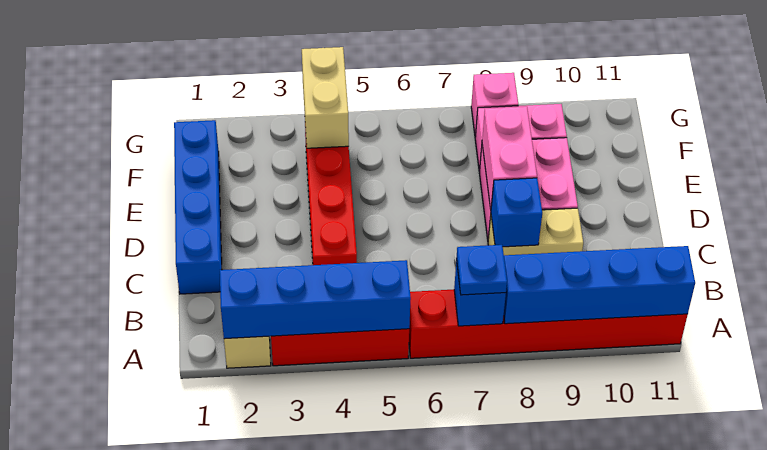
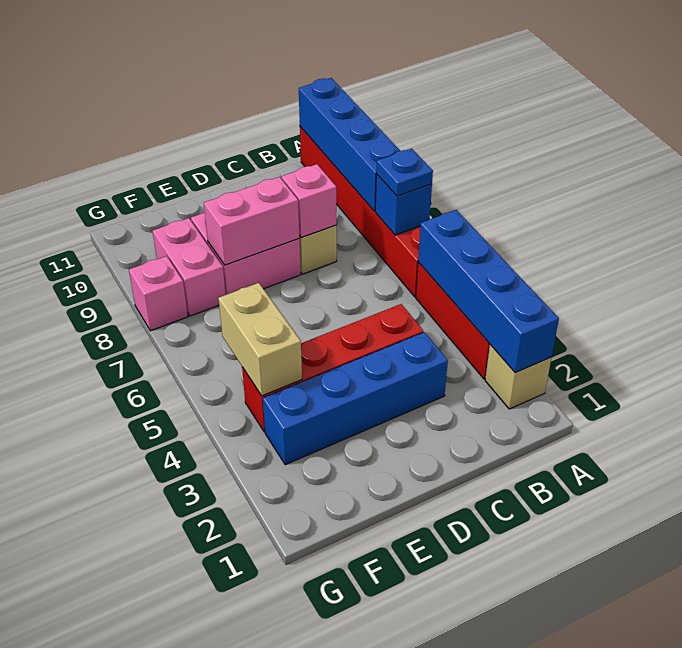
blue brick C1:F1 level 1 -> blue brick C3:F3 level 1
blue brick C8 level 2 -> pink brick C8 level 2
tan brick F4:G4 level 2 -> tan brick F4:F5 level 2

